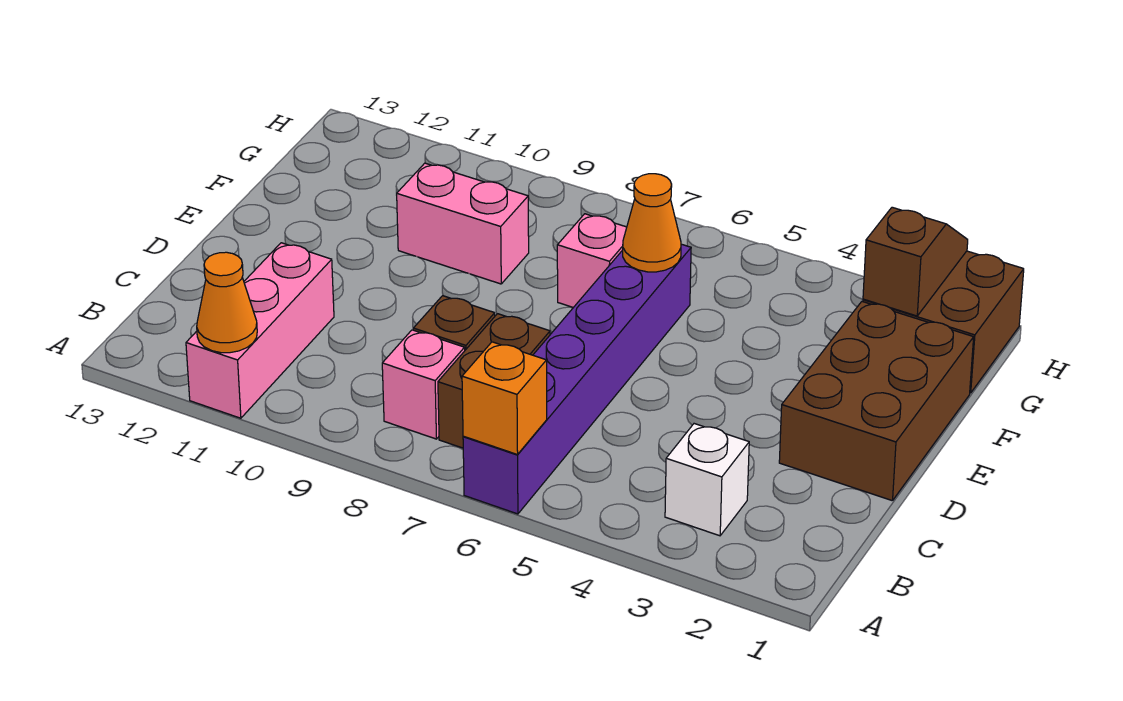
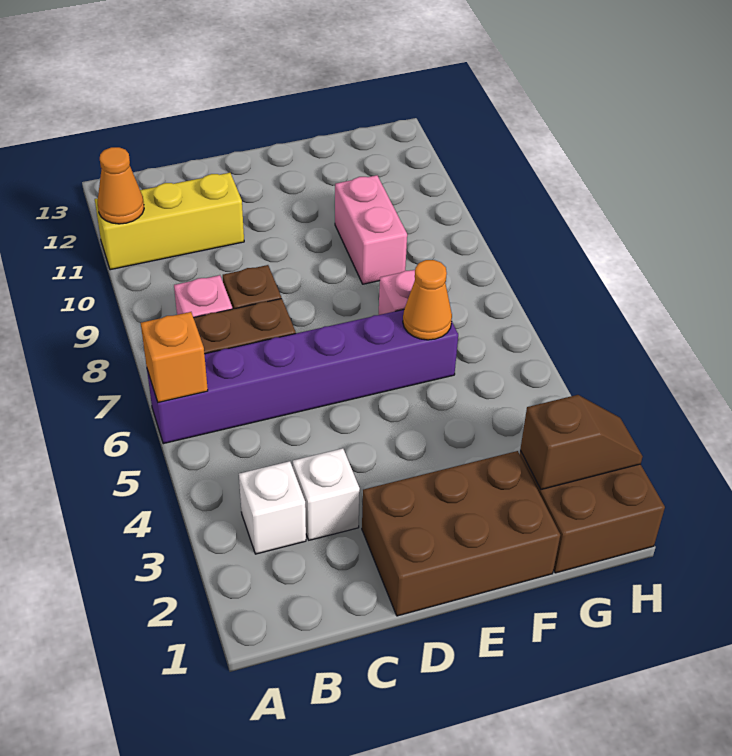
pink brick A11:C11 level 1 -> yellow brick A11:C11 level 1
none -> white brick C3 level 1

